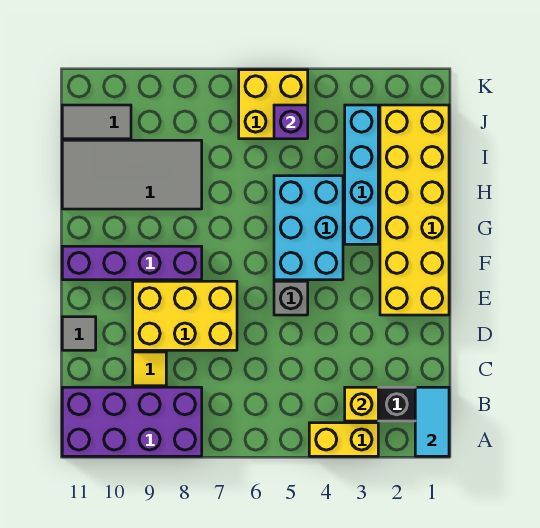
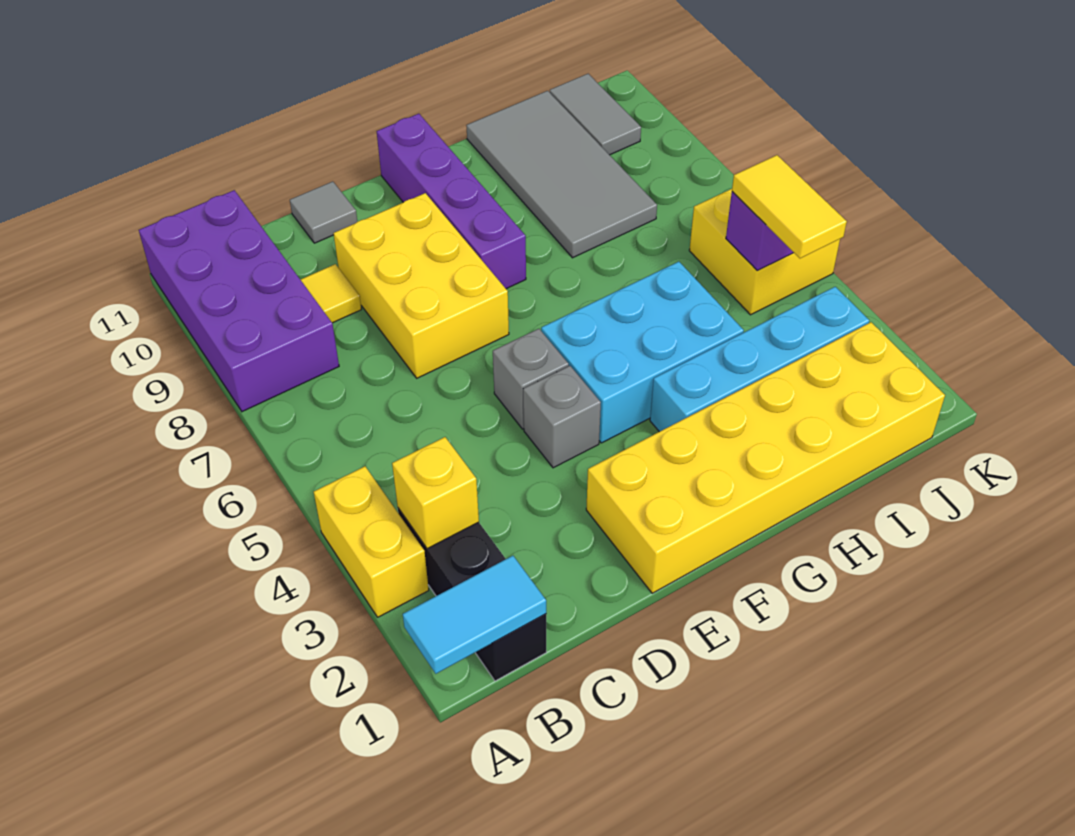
none -> grey brick E4 level 1
none -> yellow tile J4:J5 level 3

